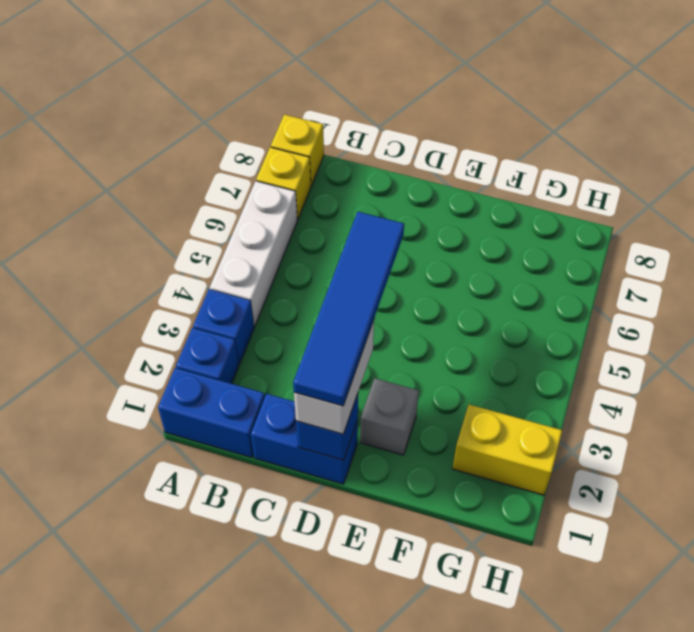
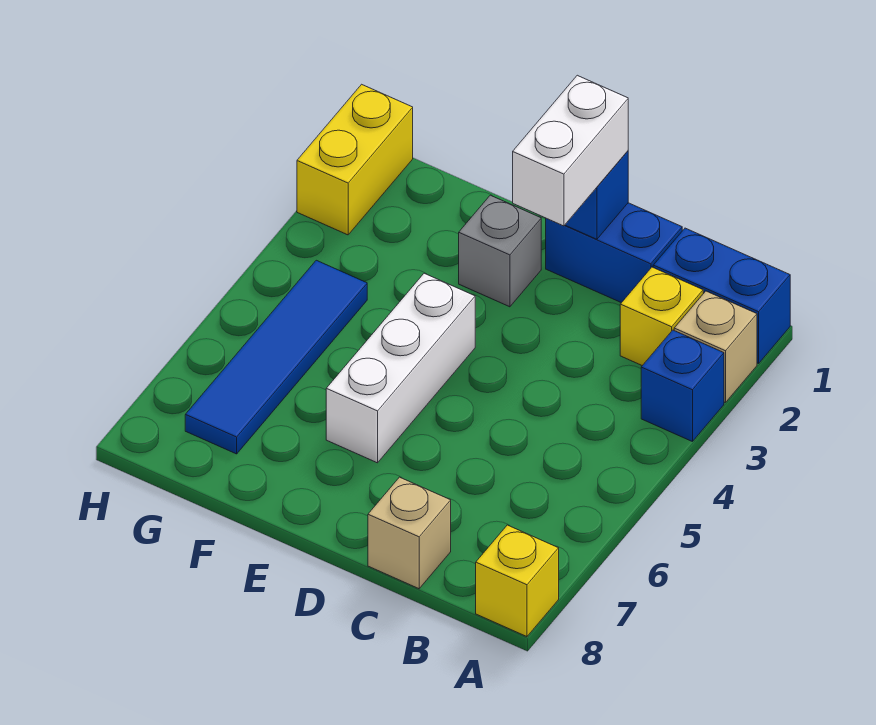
blue brick A2 level 1 -> tan brick A2 level 1
white brick A4:A6 level 1 -> white brick E4:E6 level 1
yellow brick A7 level 1 -> yellow brick B2 level 1
none -> tan brick C8 level 1
blue tile D1:D4 level 4 -> blue tile G4:G7 level 1
yellow brick G2:H2 level 1 -> yellow brick H1:H2 level 1

